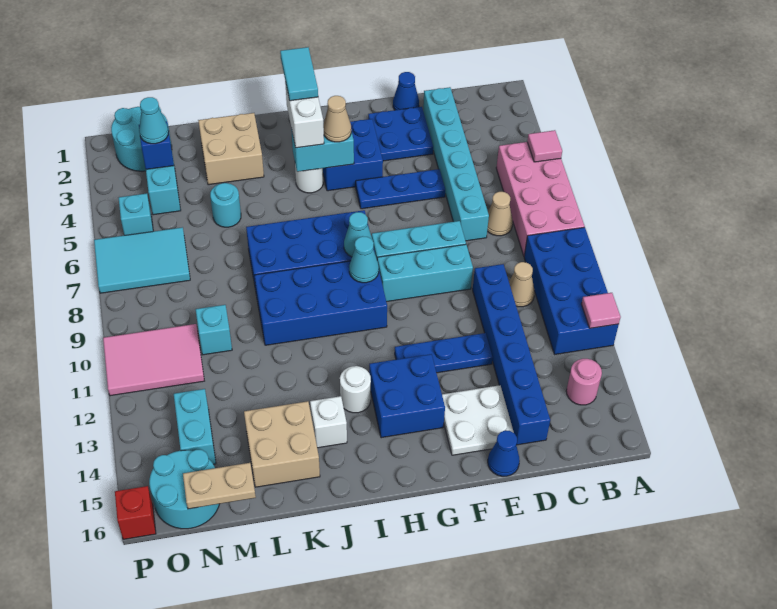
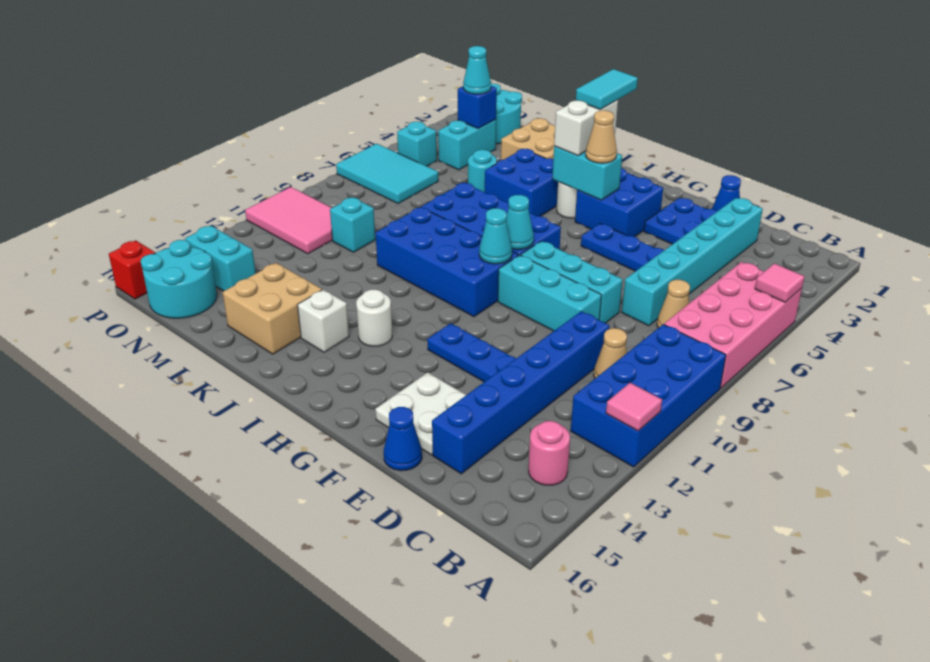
blue brick G13:H14 level 1 -> blue brick J4:K5 level 1
tan plate M16:N16 level 2 -> none
cyan brick N13:N14 level 1 -> cyan brick N14:O14 level 1

